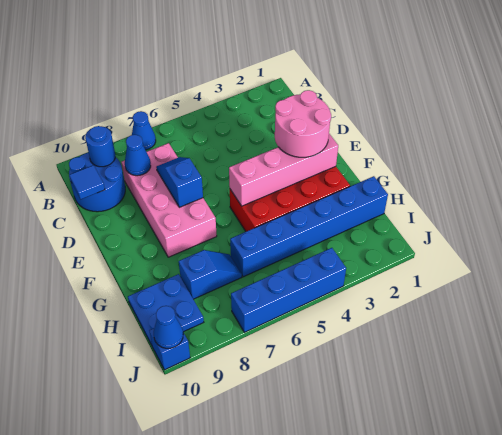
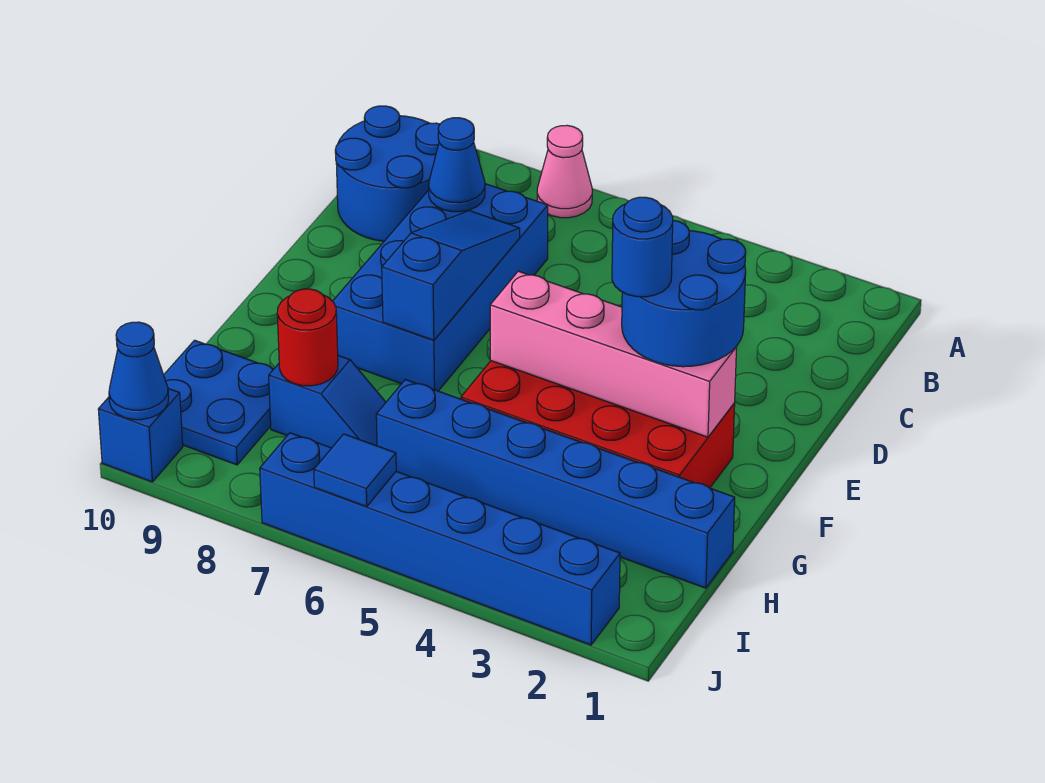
blue cone A7 level 1 -> pink cone A7 level 1
blue round brick B9 level 2 -> blue round brick F3 level 4
pink brick C7:F8 level 1 -> blue brick C7:F8 level 1
blue tile C10 level 2 -> blue tile J6 level 2
blue slope D7:E7 level 2 top E -> blue slope D7:F7 level 2 top F
pink round brick E2:F3 level 3 -> blue round brick E2:F3 level 3
none -> red round brick H8 level 2
blue brick J4:J7 level 1 -> blue brick J2:J7 level 1

